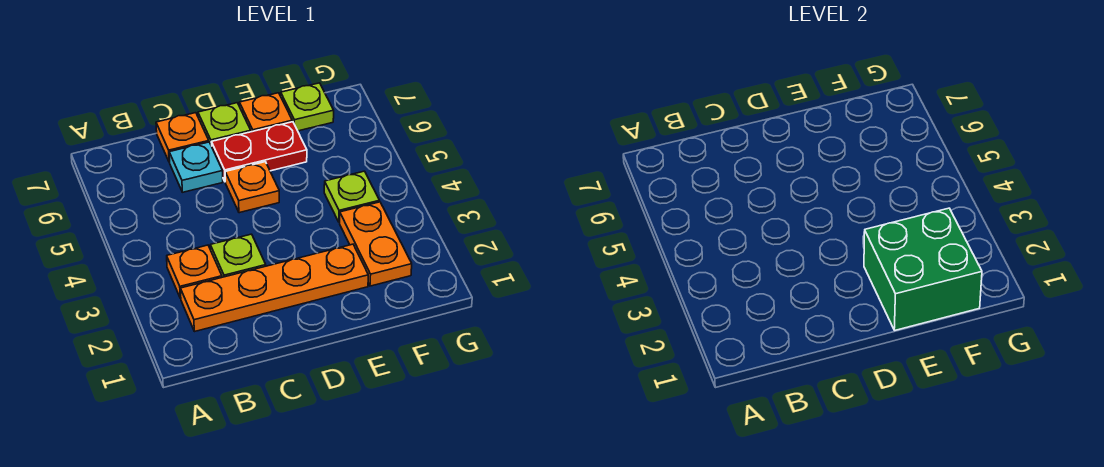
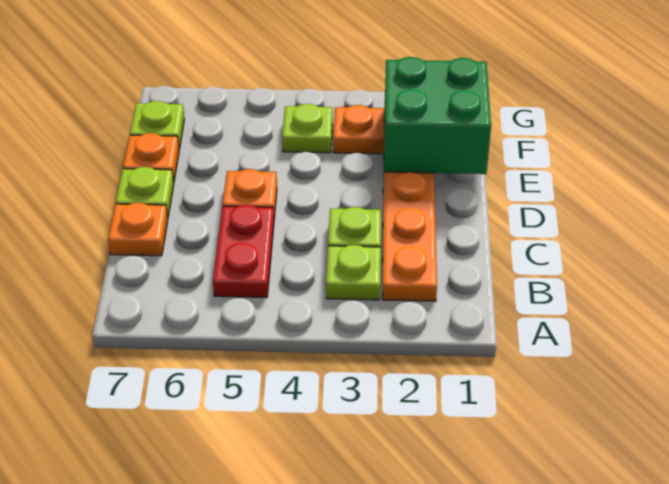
orange plate B3 level 1 -> lime plate B3 level 1
cyan plate C6 level 1 -> none
red plate D6:E6 level 1 -> red plate B5:C5 level 1

